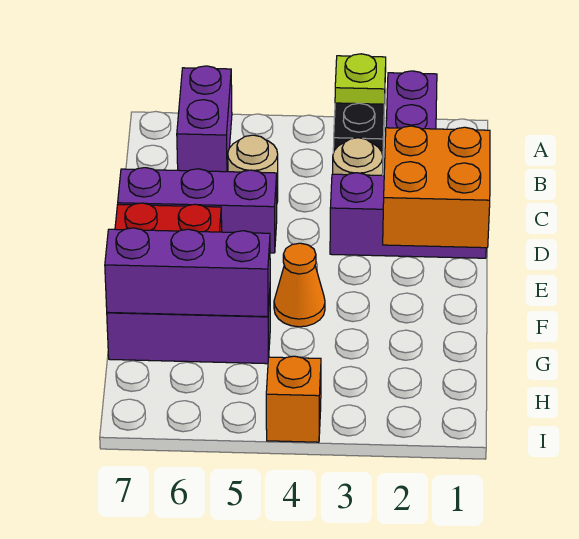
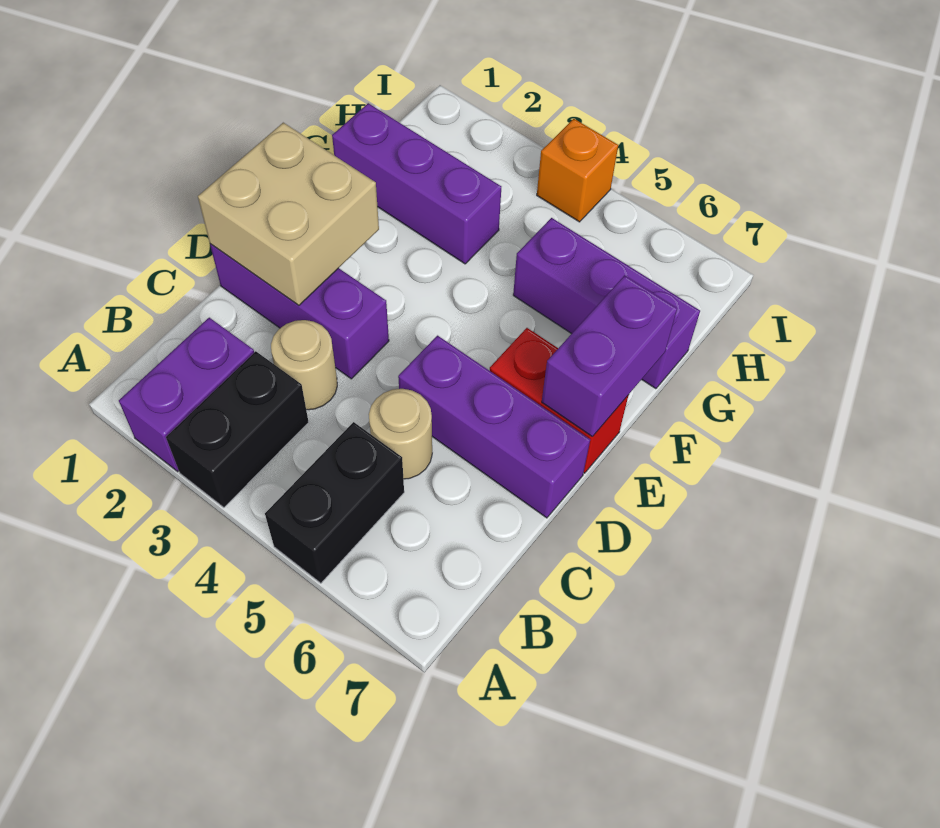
lime plate A3 level 2 -> none
none -> black brick A5:B5 level 1
purple brick A6:B6 level 1 -> purple brick E7:F7 level 2
orange brick D1:E2 level 2 -> tan brick D1:E2 level 2
orange cone F4 level 1 -> none
purple brick G5:G7 level 2 -> purple brick G1:G3 level 1

